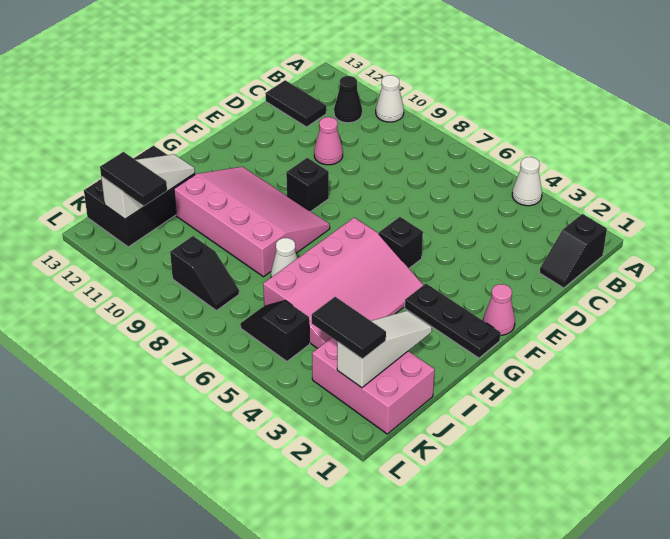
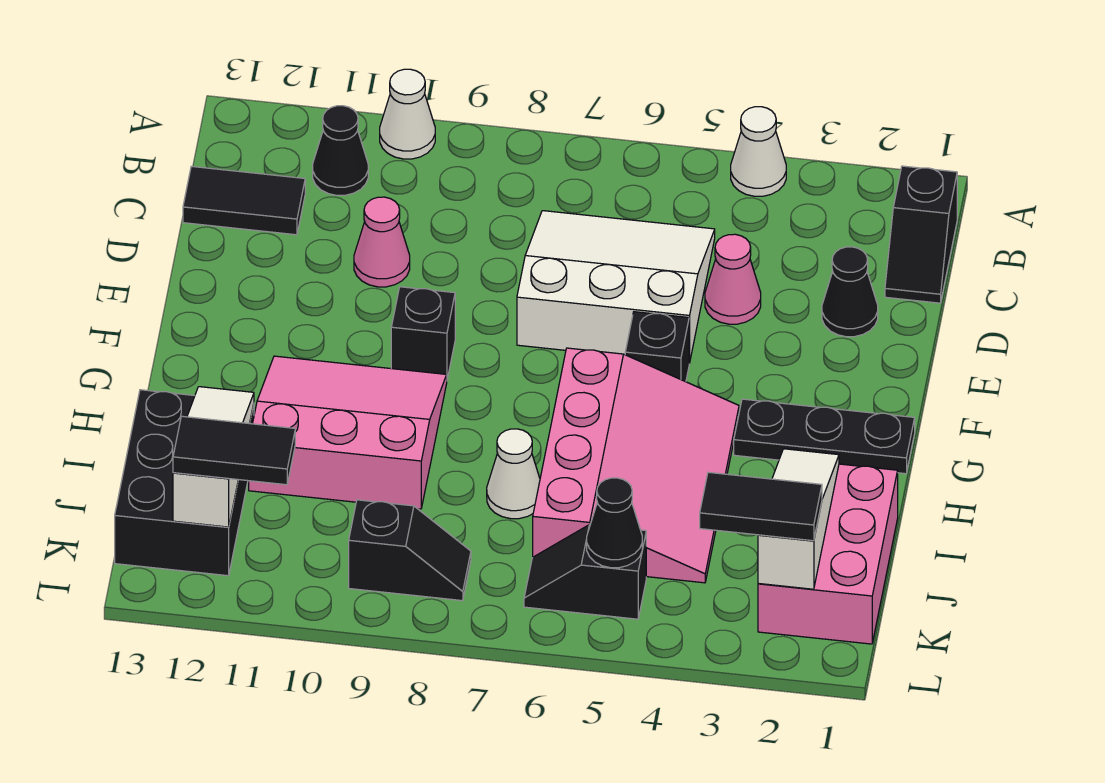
none -> white slope C5:E7 level 1 top E
none -> black cone D2 level 1
pink cone F1 level 1 -> pink cone D4 level 1
pink slope G8:I11 level 1 top I -> pink slope G9:I11 level 1 top I
pink brick J1:K3 level 1 -> pink brick I1:K2 level 1
none -> black cone K5 level 2

